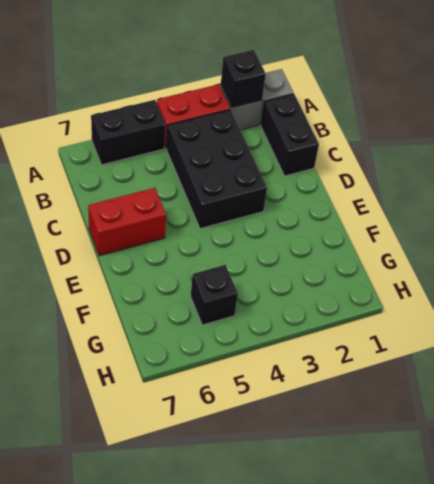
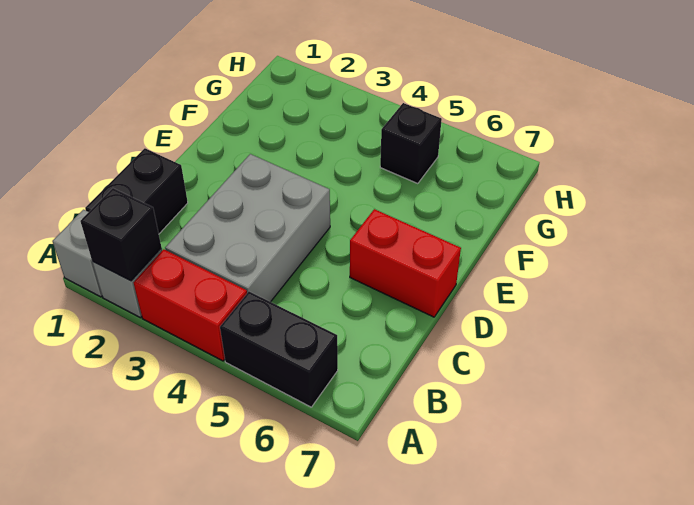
black brick B3:D4 level 1 -> grey brick B3:D4 level 1

